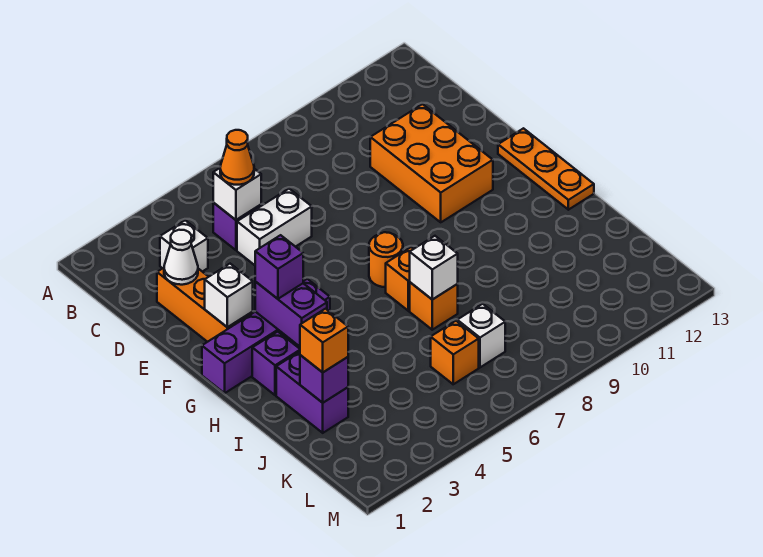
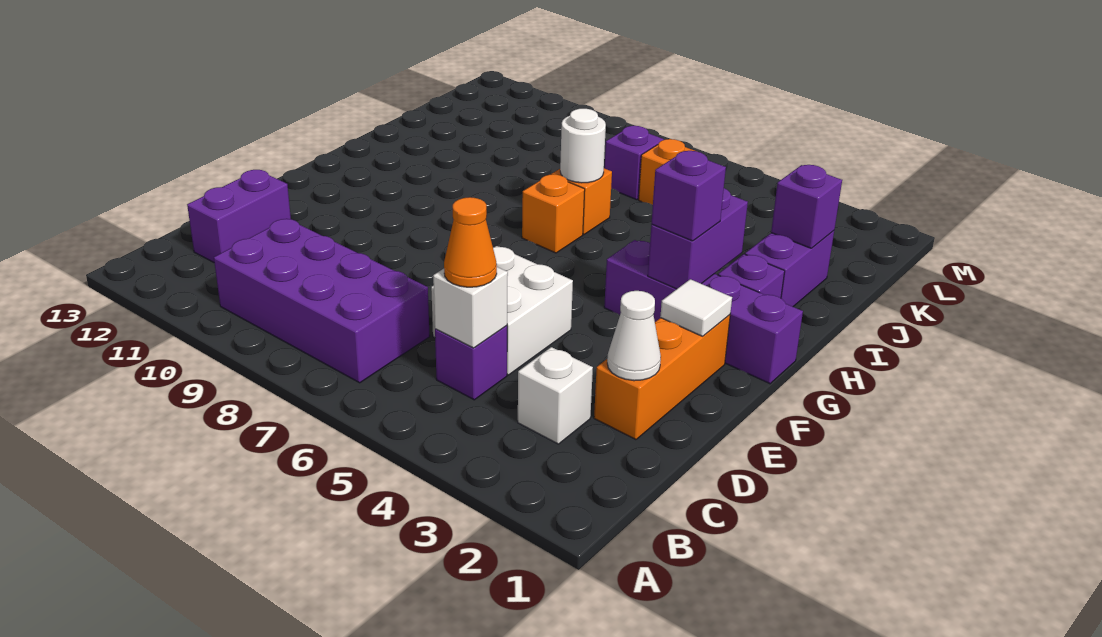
none -> purple brick B7:C10 level 1
none -> purple brick C12:D12 level 1
white brick D5:D6 level 1 -> white brick D5:E6 level 1
orange brick D10:F11 level 1 -> none
white brick F2 level 2 -> white tile F2 level 2
orange plate F13:H13 level 1 -> none
orange round brick G7 level 1 -> none
white brick I7 level 2 -> white round brick I7 level 2
orange brick J2 level 3 -> none
white brick K7 level 1 -> purple brick K7 level 1

